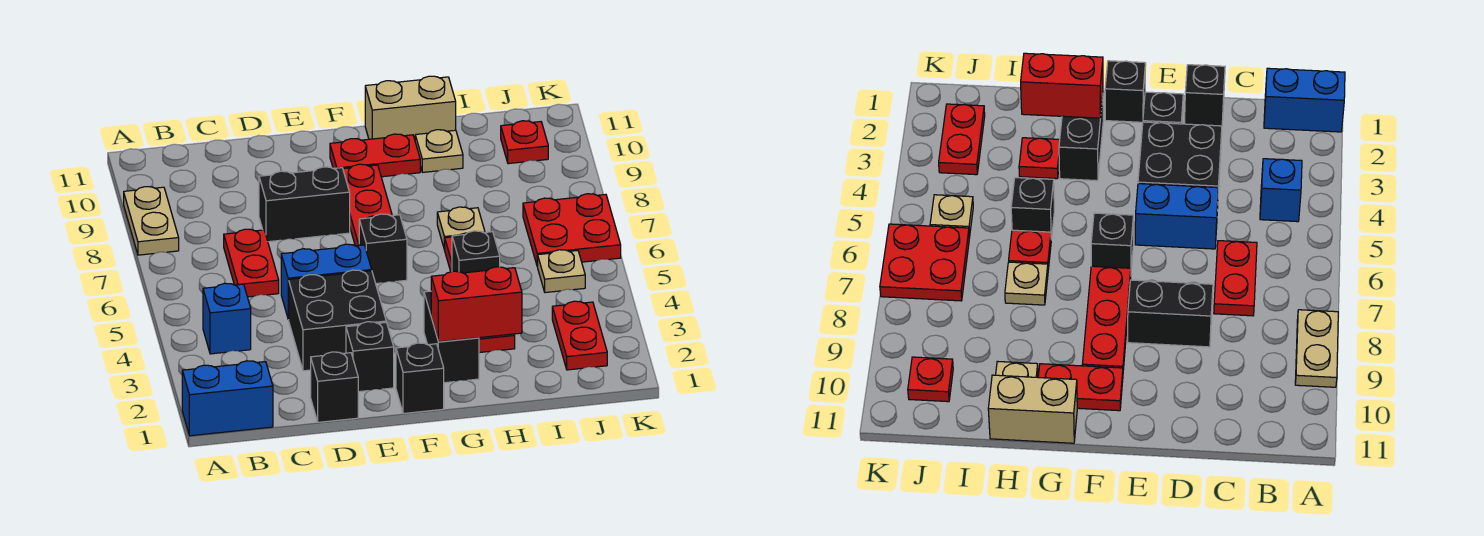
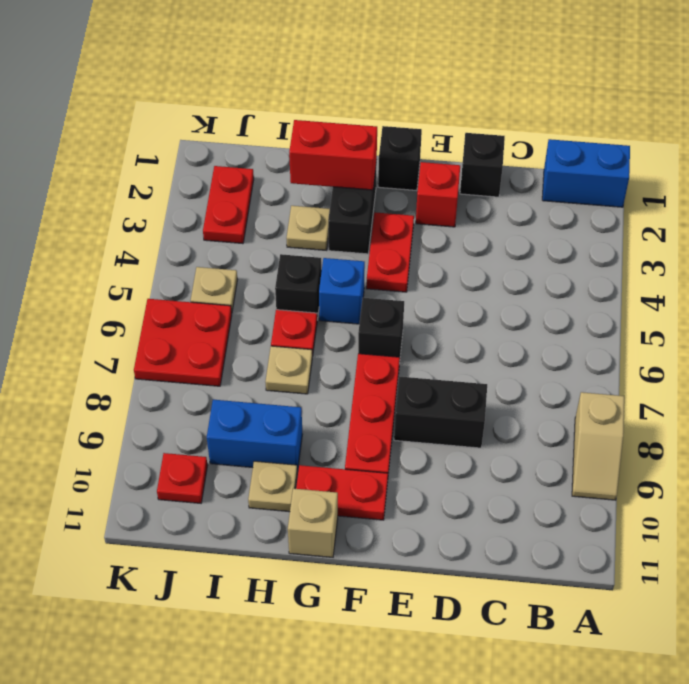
tan plate A8:A9 level 1 -> tan slope A8:A9 level 1 top 8
blue brick B4 level 1 -> blue brick G5 level 1
red plate C6:C7 level 1 -> red plate F3:F4 level 1
black brick D3:E4 level 1 -> none
blue brick D5:E5 level 1 -> blue brick H9:I9 level 1
black brick E2 level 1 -> red brick E2 level 1
tan brick G11:H11 level 1 -> tan brick G11 level 1
red plate H3 level 1 -> tan plate H3 level 1

